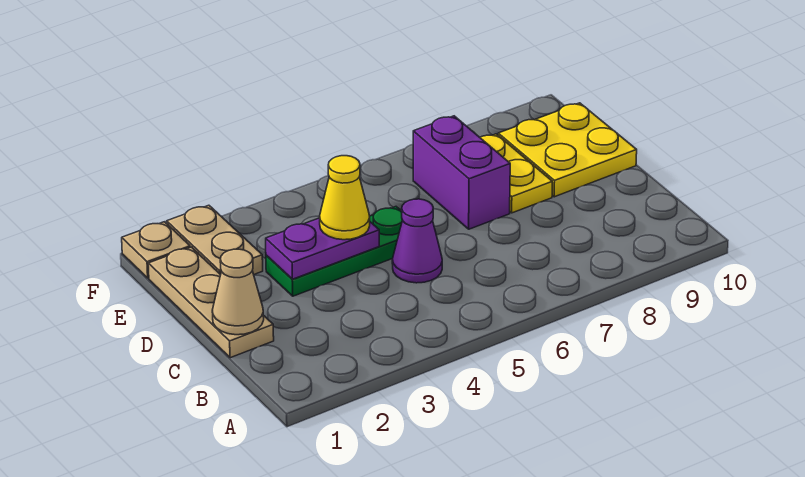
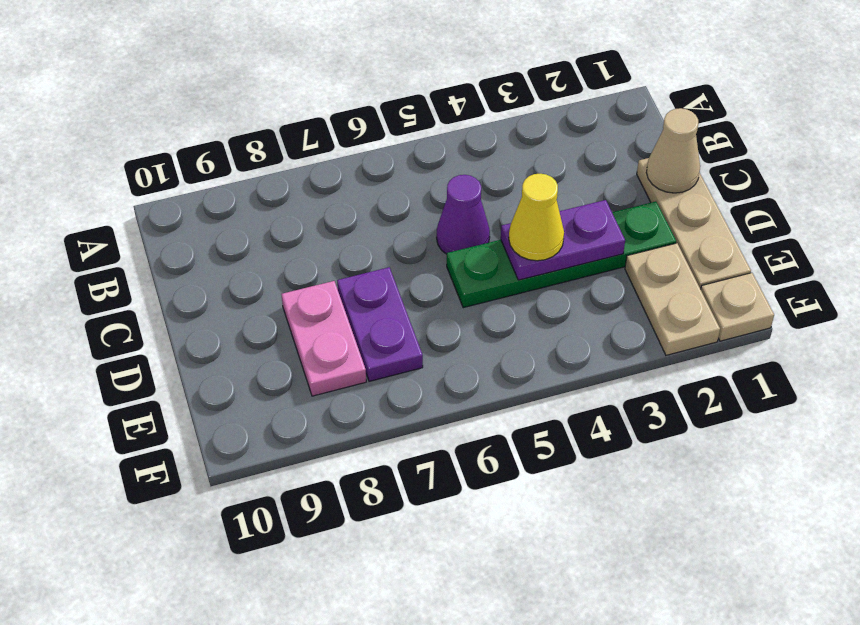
green plate D3:D5 level 1 -> green plate D2:D5 level 1
purple brick D7:E7 level 1 -> purple plate D7:E7 level 1
yellow plate D8:E8 level 1 -> pink plate D8:E8 level 1
yellow plate D9:E10 level 1 -> none

